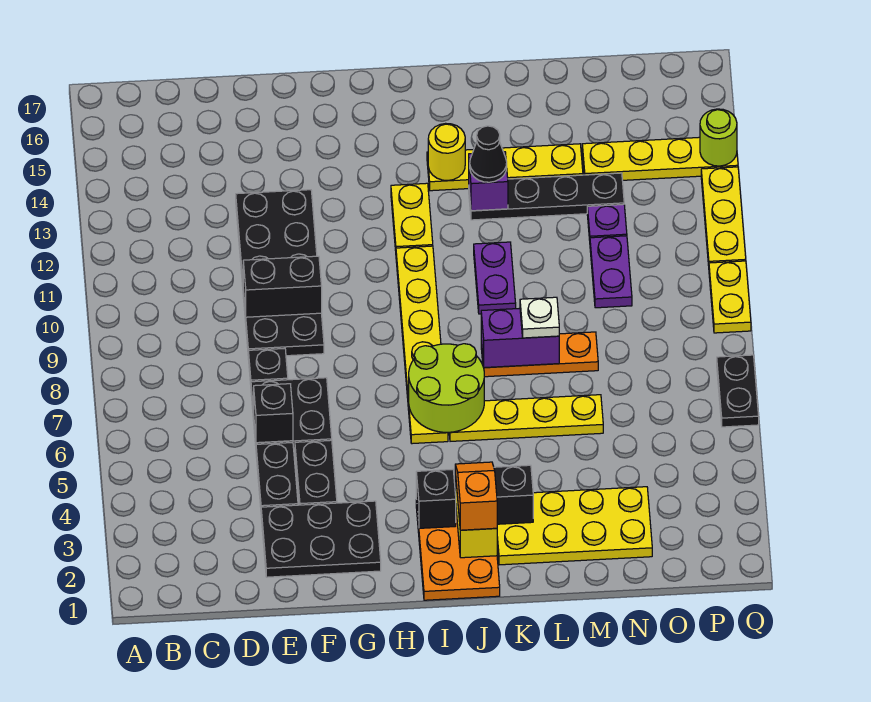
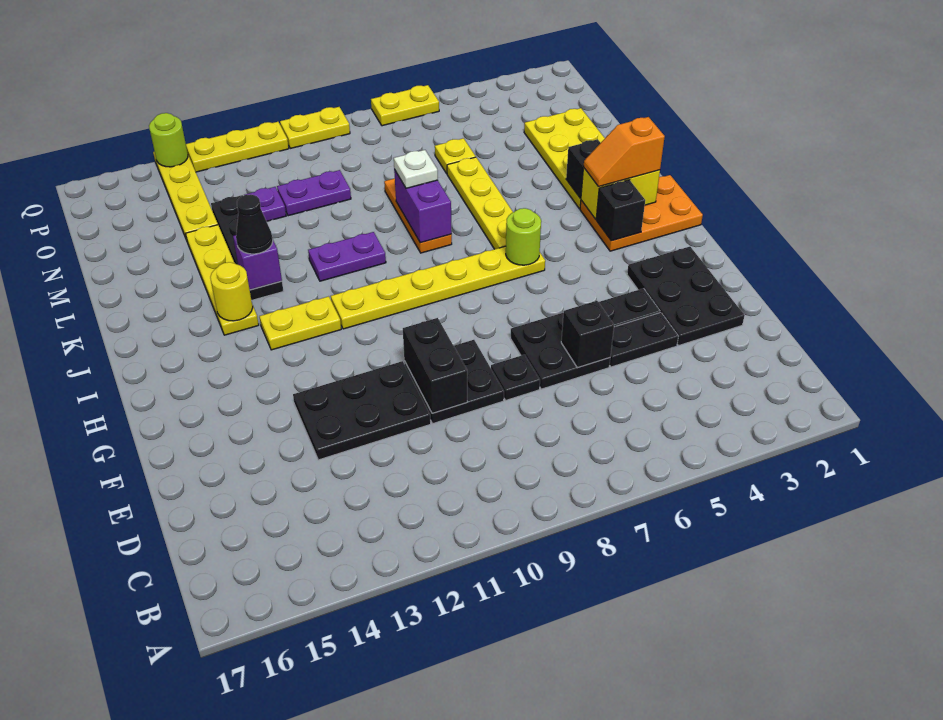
lime round brick I6:J7 level 2 -> lime round brick I6 level 2
none -> yellow plate N6 level 1
black plate Q6:Q7 level 1 -> yellow plate Q6:Q7 level 1

